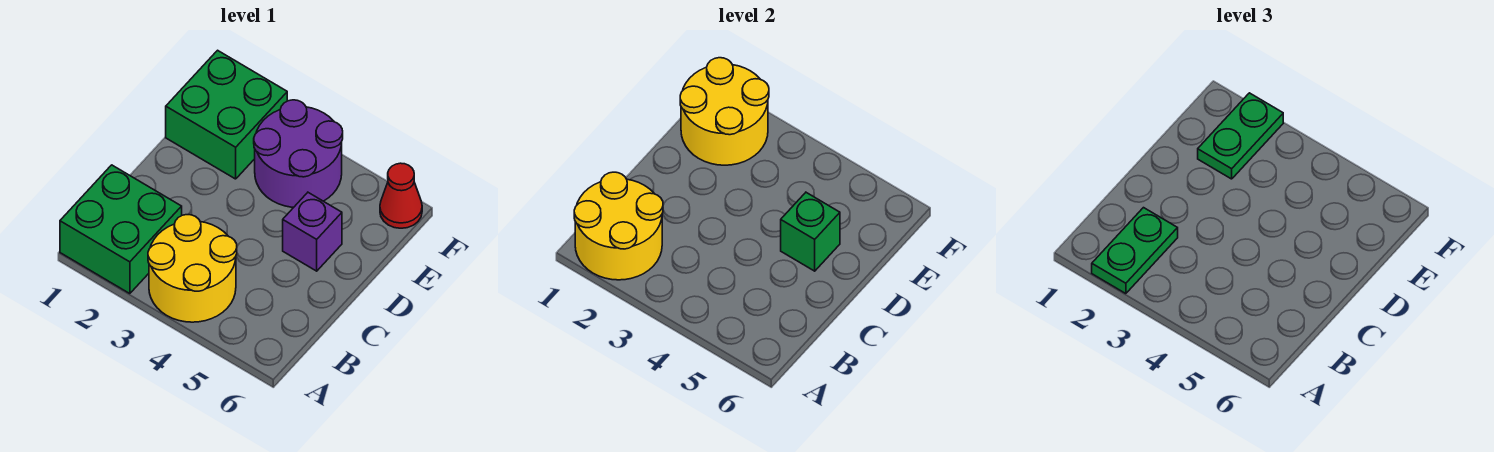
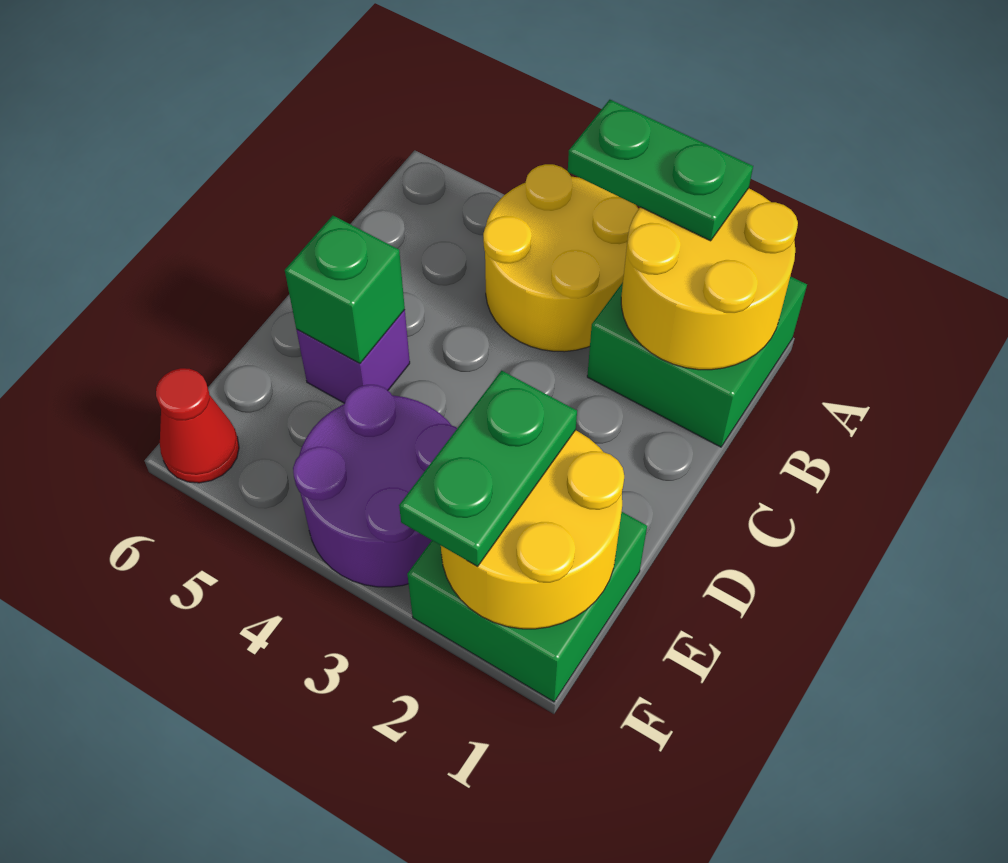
green plate A2:B2 level 3 -> green plate A2:A3 level 3

